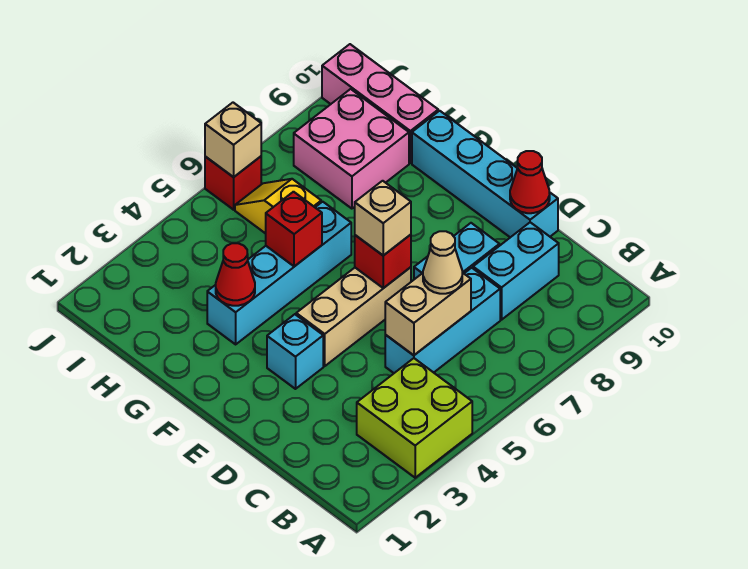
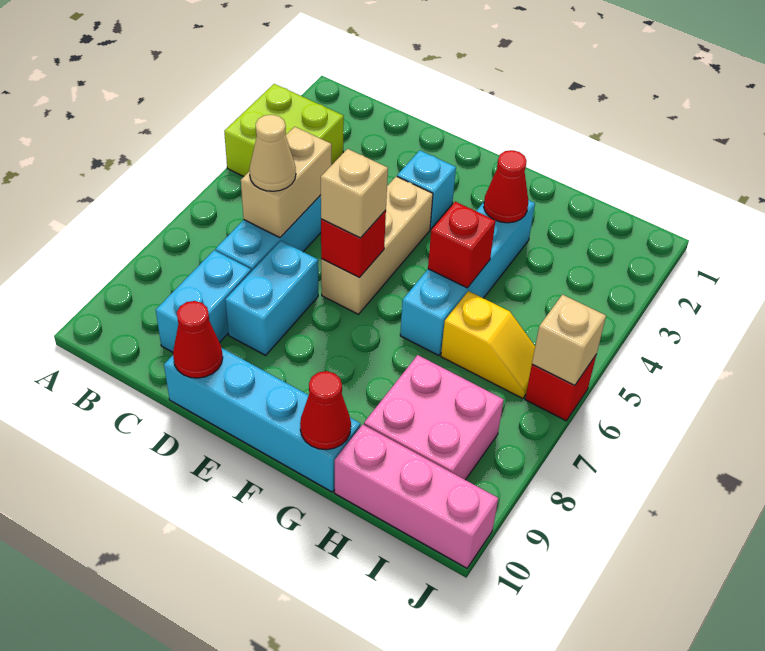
none -> red cone G10 level 2

